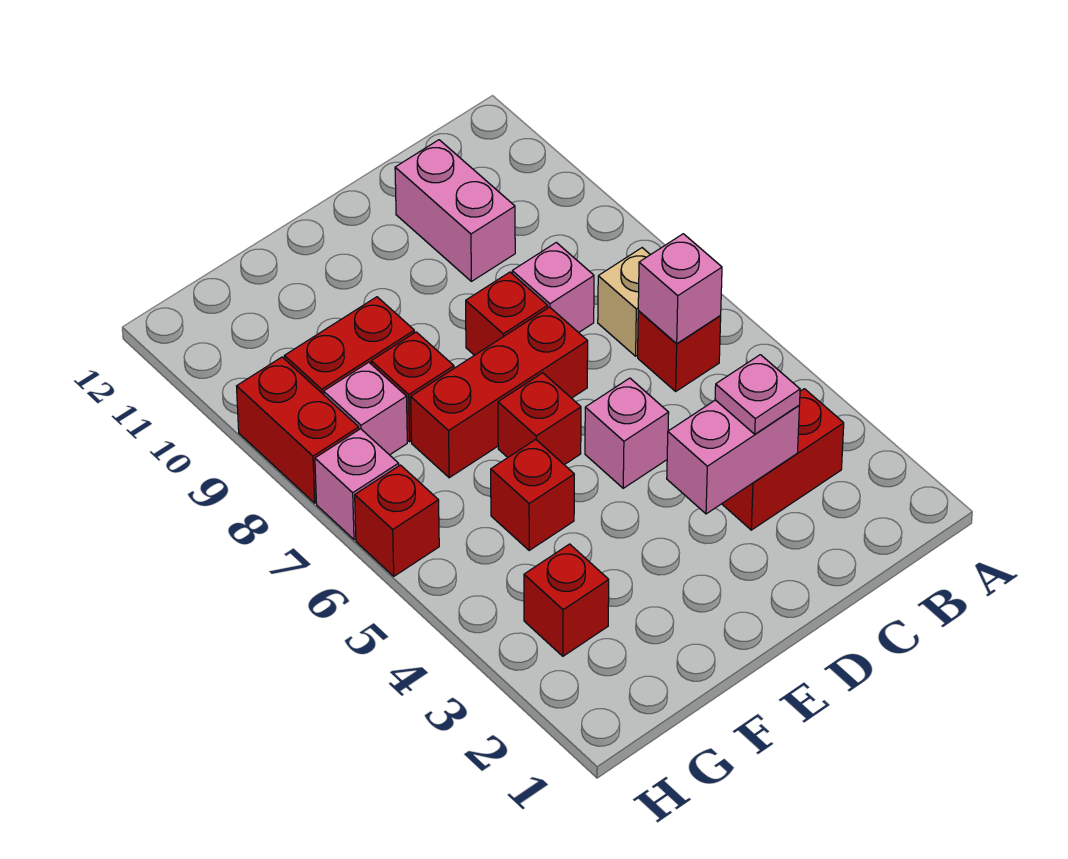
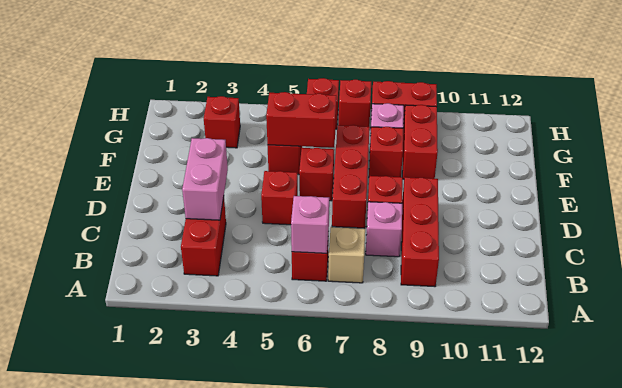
none -> red brick B9:D9 level 1
pink plate C3 level 3 -> none
pink brick C10:C11 level 1 -> none
pink brick D5 level 1 -> red brick D5 level 1
none -> red brick F5:F6 level 2
pink brick H7 level 1 -> red brick H7 level 1

